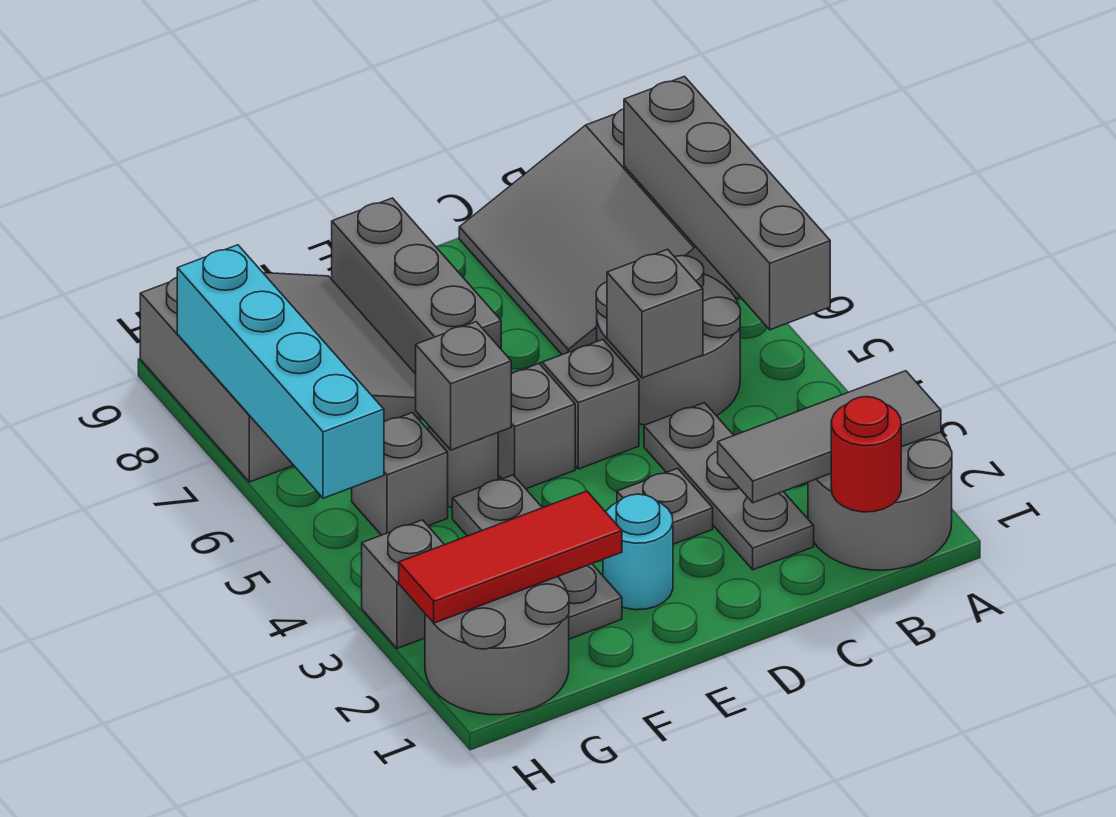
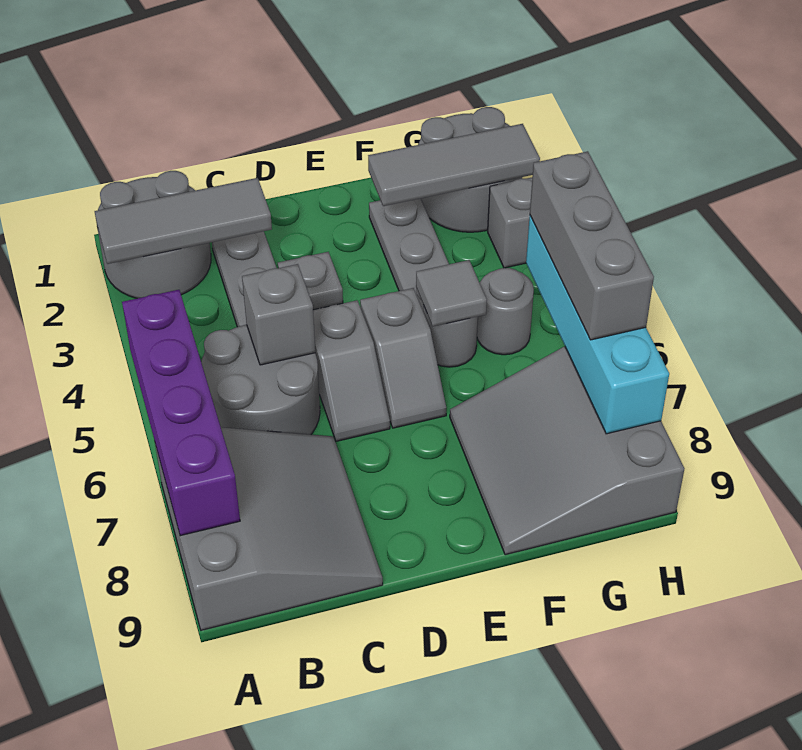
grey brick A5:A8 level 2 -> purple brick A5:A8 level 2
red round brick B1 level 2 -> none
cyan round brick E2 level 1 -> none
grey brick E7:E9 level 1 -> grey brick H5:H7 level 3
red tile F2:H2 level 2 -> grey tile F2:H2 level 2
grey brick F5 level 2 -> grey tile F5 level 2
grey brick G5 level 1 -> grey round brick G5 level 1

